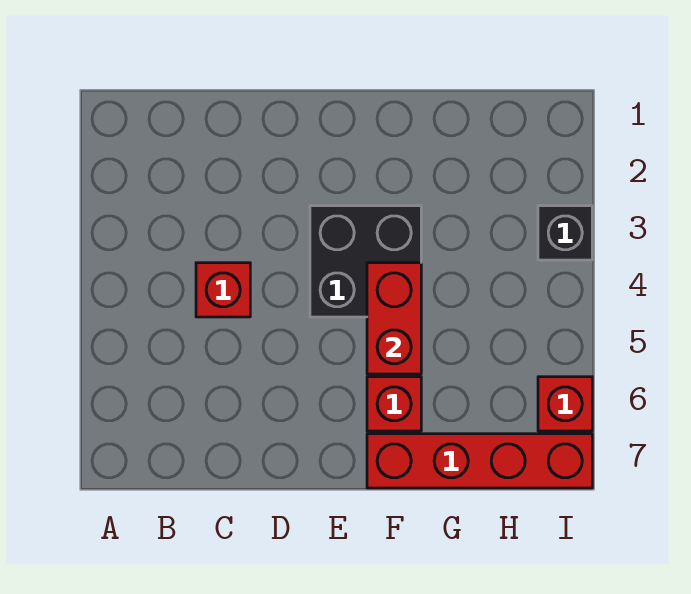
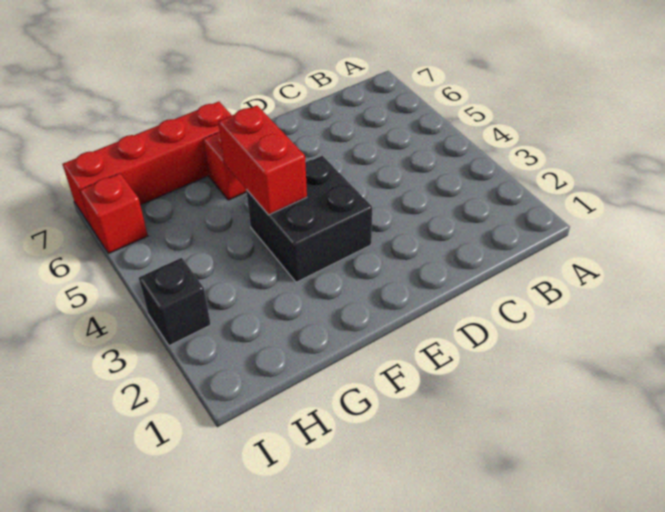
red brick C4 level 1 -> none

